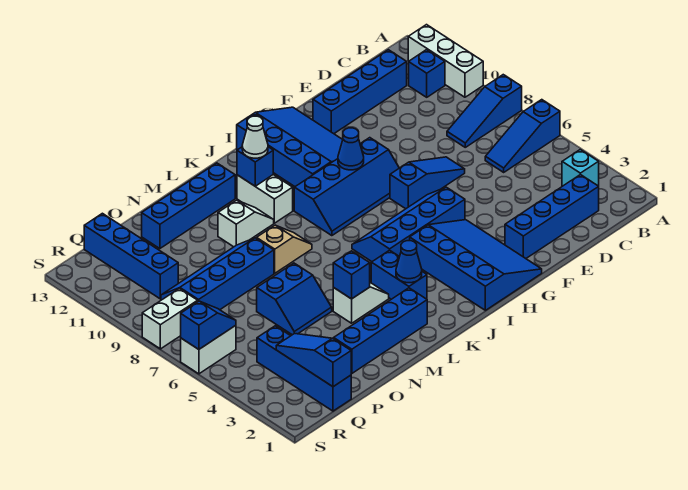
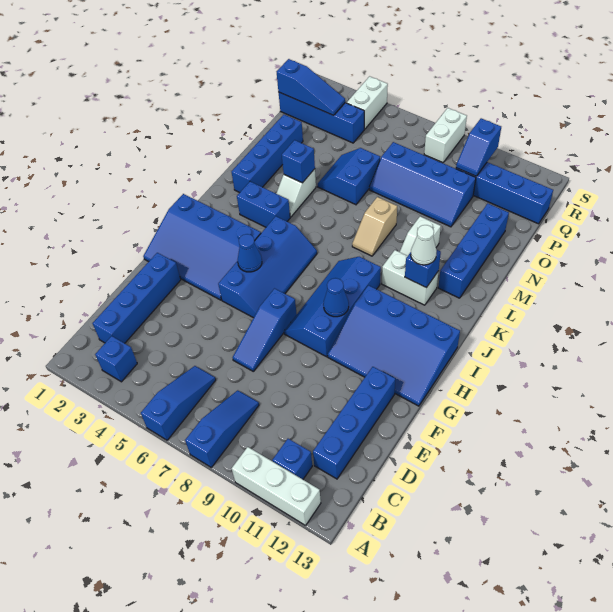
cyan brick B3 level 1 -> blue brick B3 level 1
blue cone K3 level 2 -> blue cone H5 level 2
blue slope N8:Q9 level 1 top 8 -> blue slope O7:P10 level 1 top P
white brick R6:S6 level 1 -> white brick R4:S4 level 1
blue slope R6:S6 level 2 top S -> blue slope Q10:R10 level 2 top R

